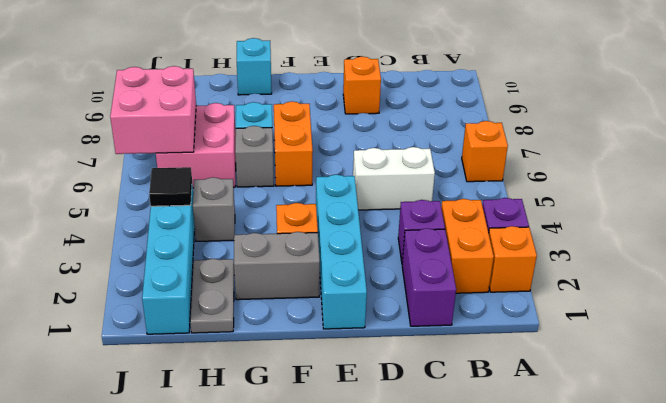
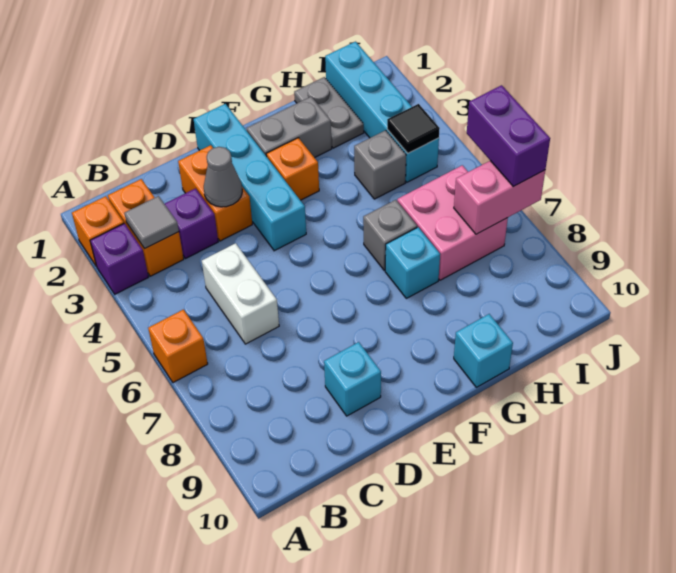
none -> grey tile B3 level 2
purple brick C1:C2 level 1 -> purple brick J6:J7 level 3
white brick C5:D5 level 1 -> white brick C5:C6 level 1
none -> grey cone D3 level 2
orange brick D9 level 1 -> cyan brick D9 level 1
orange brick F6:F7 level 1 -> orange brick D2:D3 level 1
pink brick I6:J7 level 2 -> pink brick I7:J7 level 2

